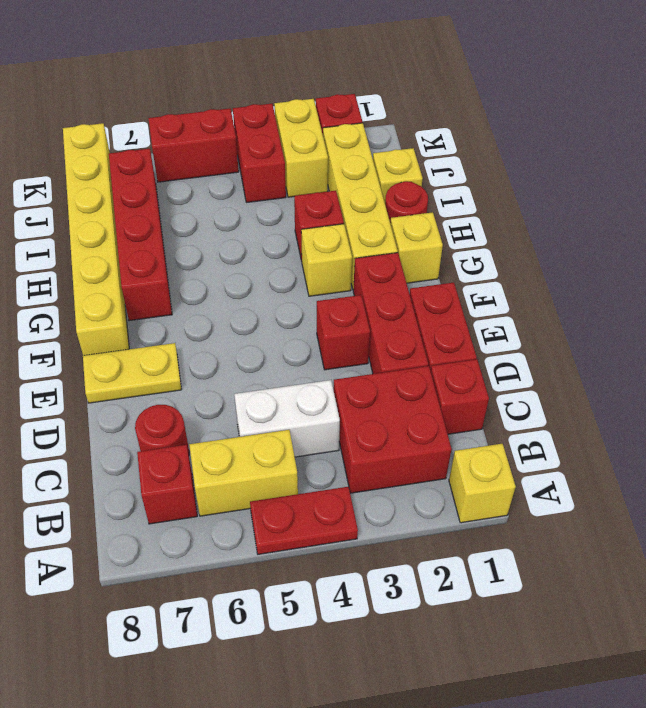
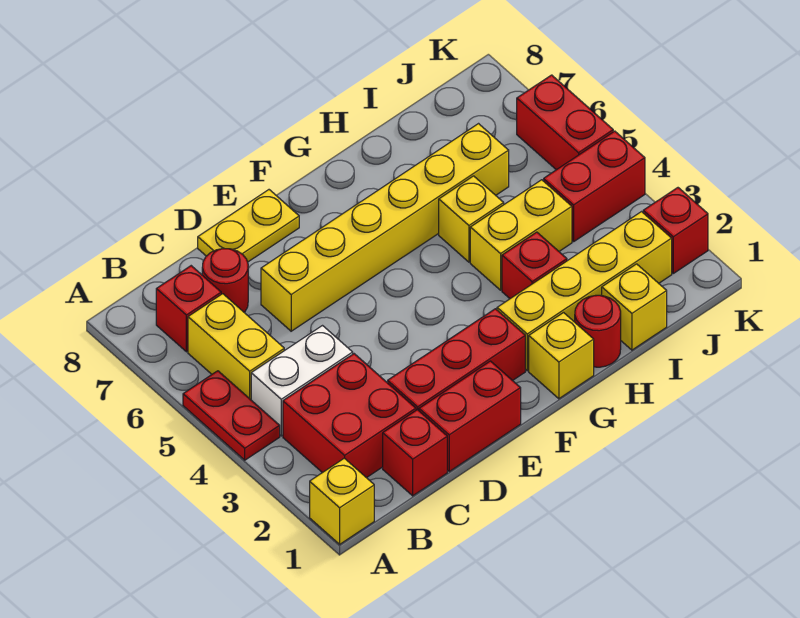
white brick C4:C5 level 1 -> white brick B4:C4 level 1
red brick E3 level 1 -> none
yellow plate E7:E8 level 1 -> yellow plate D8:E8 level 1
yellow brick F8:K8 level 1 -> yellow brick D6:I6 level 1
yellow brick G3 level 1 -> yellow brick H5 level 1
red brick G7:J7 level 1 -> none
yellow brick J3:K3 level 1 -> yellow brick H4:I4 level 1

